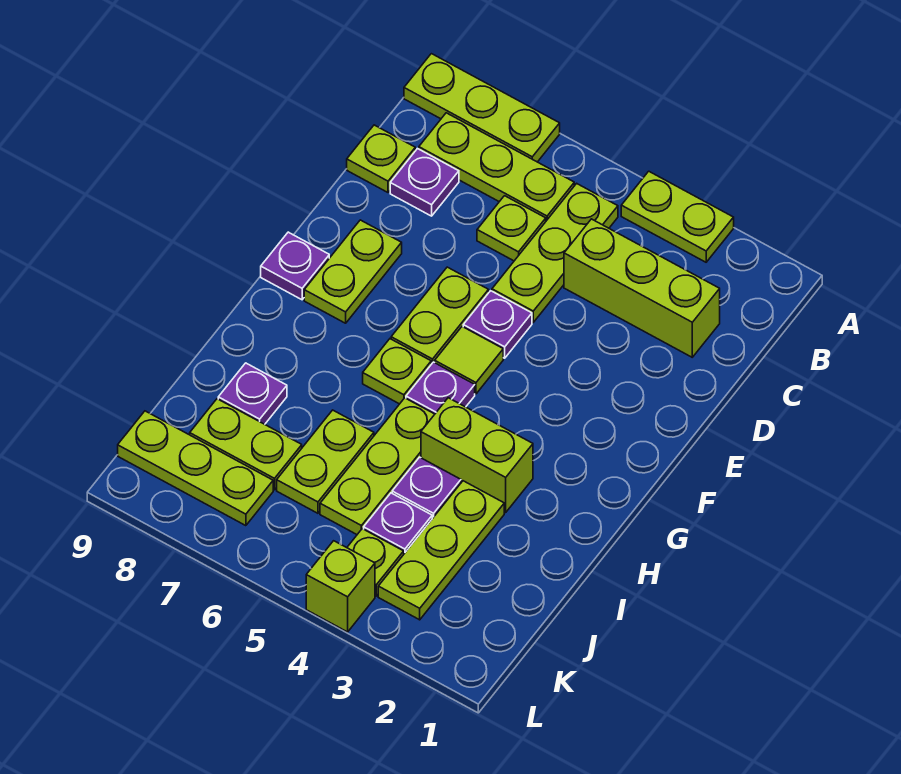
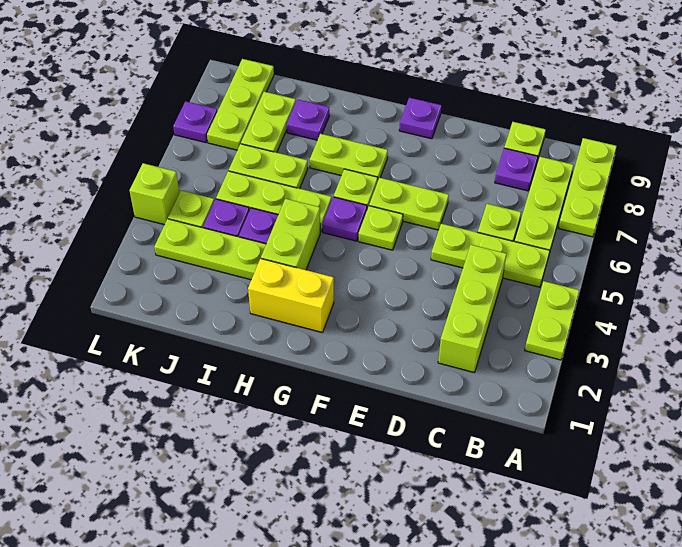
purple plate E5 level 1 -> purple plate L7 level 1
lime plate E8:F8 level 1 -> lime plate G7:H7 level 1
lime tile F5 level 1 -> lime plate F5 level 1
none -> yellow brick G2:H2 level 1

